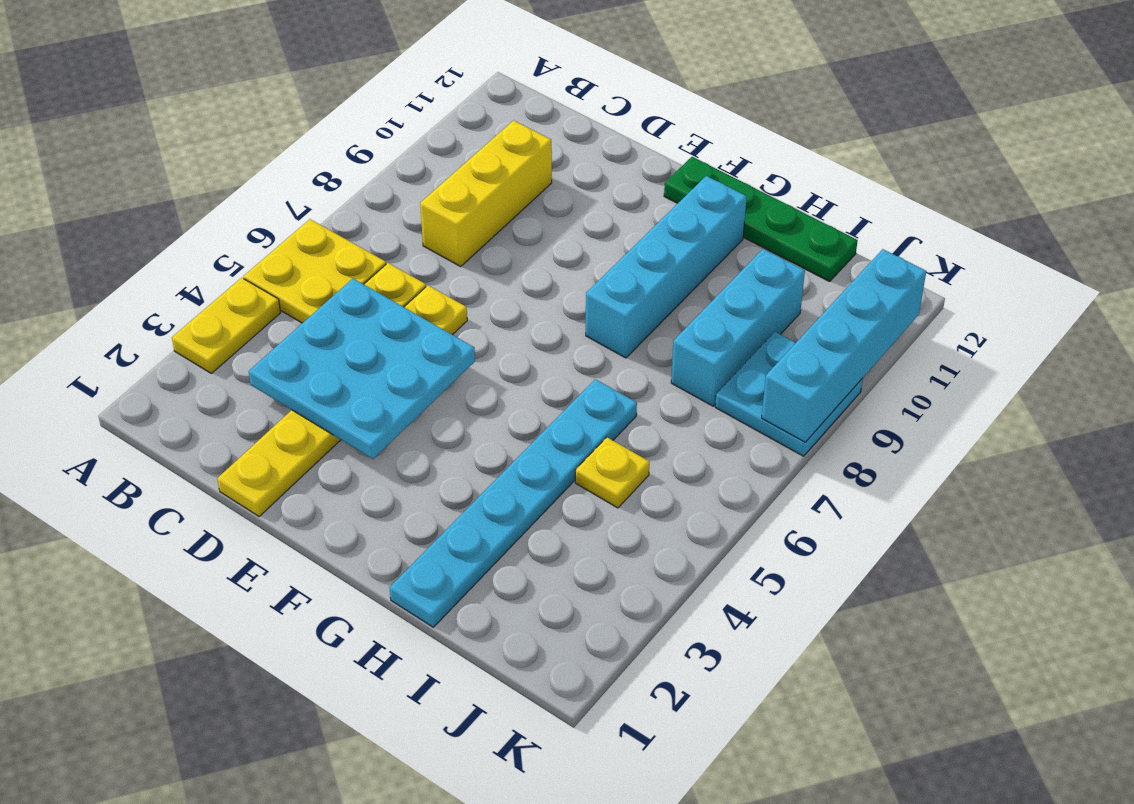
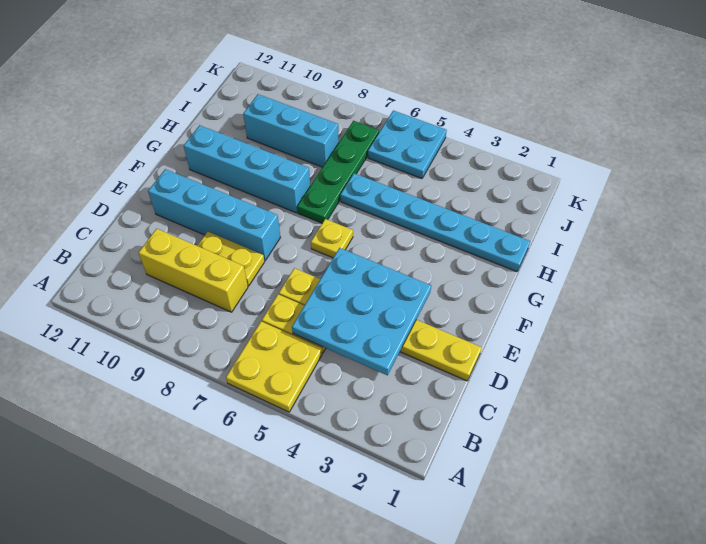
yellow plate A3:A4 level 1 -> yellow plate D8:D9 level 1
green plate F12:I12 level 1 -> green plate G7:J7 level 1
yellow plate I5 level 1 -> yellow plate F6 level 1
cyan plate J8:K9 level 1 -> cyan plate J5:K6 level 1
cyan brick K8:K11 level 2 -> cyan brick E8:E11 level 1

